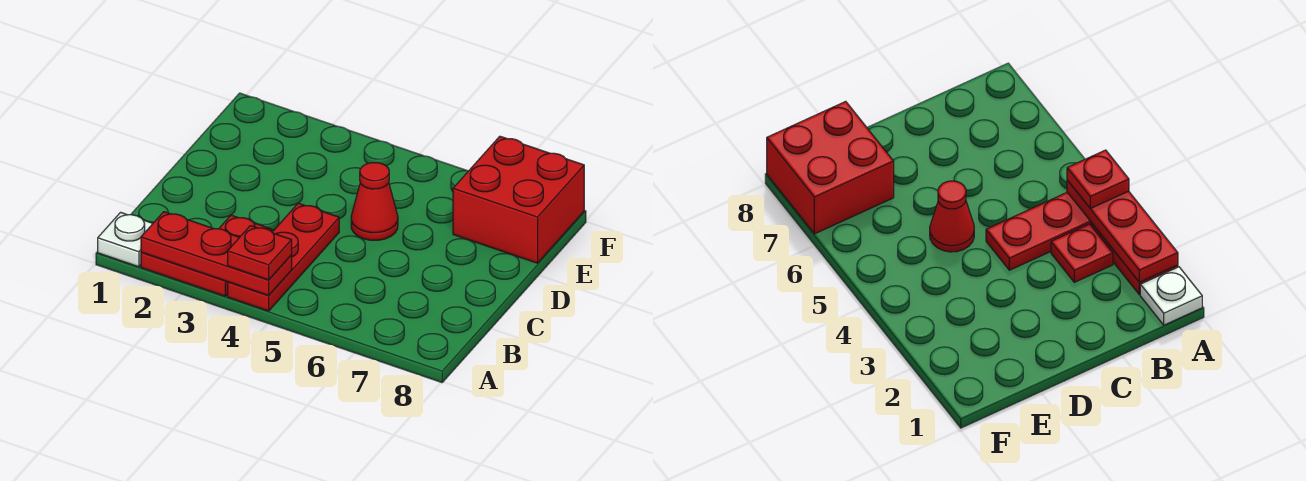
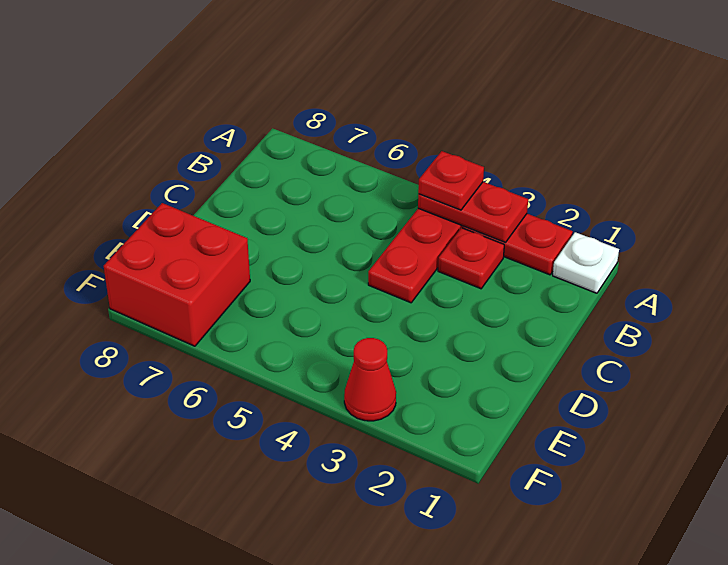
red plate A2:A4 level 2 -> red plate A3:A4 level 2
red cone D5 level 1 -> red cone F3 level 1

